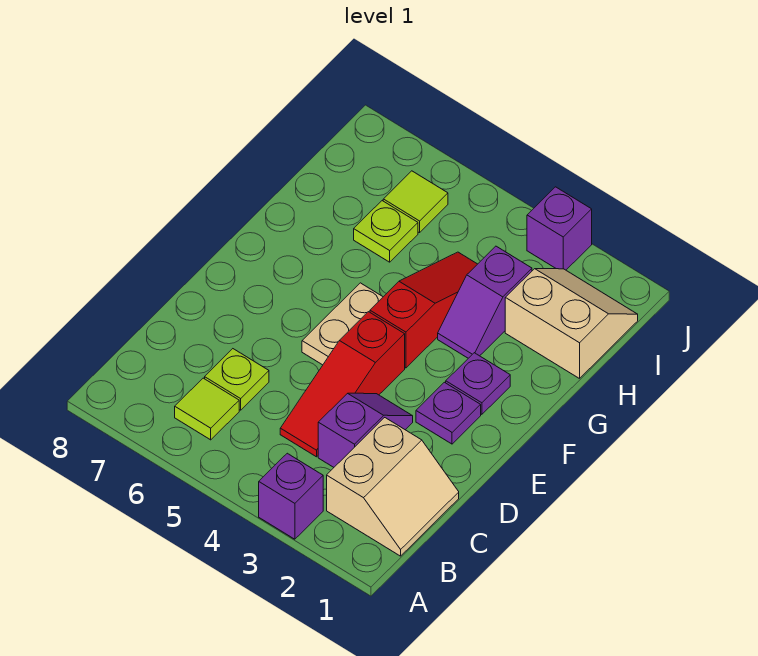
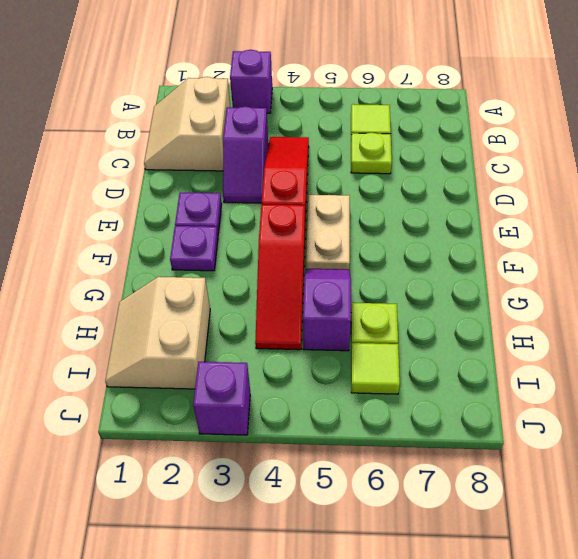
purple slope G3:H3 level 1 top H -> purple slope G5:H5 level 1 top H
tan slope H1:I2 level 1 top H -> tan slope H1:I2 level 1 top 2

